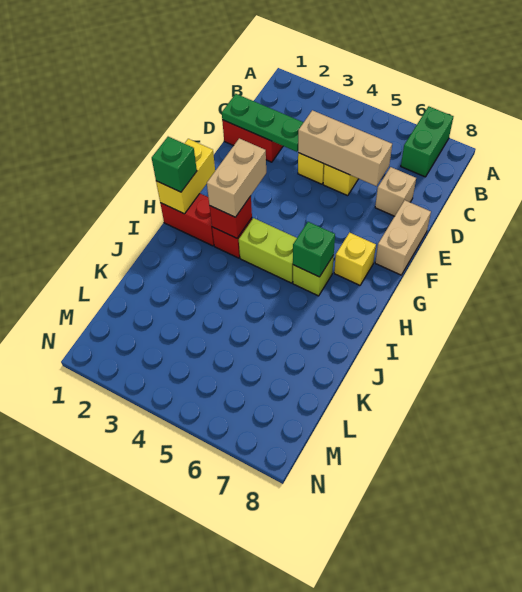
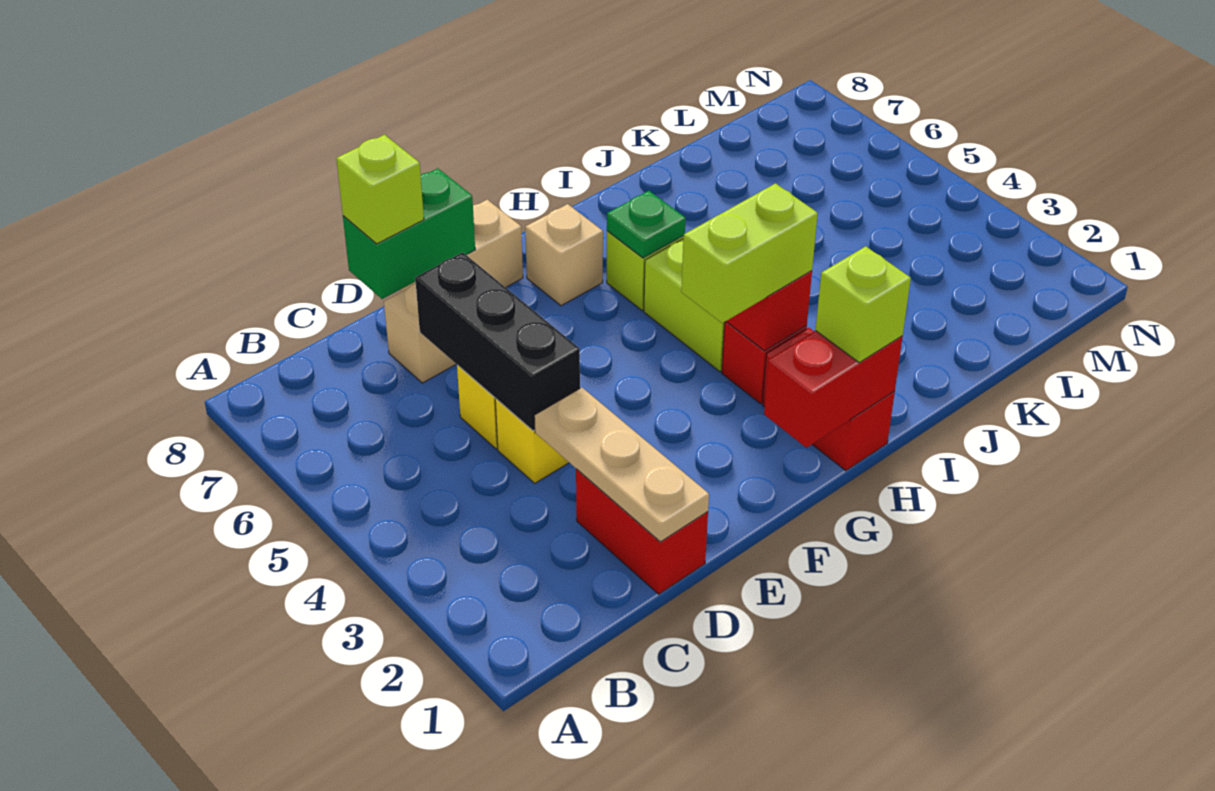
green brick A7:B7 level 1 -> green brick D8:E8 level 2
green plate D1:D3 level 2 -> tan plate D1:D3 level 2
tan brick D4:D6 level 2 -> black brick D4:D6 level 2
none -> lime brick D8 level 3
yellow brick G1:H1 level 2 -> red brick G1:H1 level 2
tan brick G3:H3 level 3 -> lime brick G3:H3 level 3
yellow brick G7 level 1 -> tan brick G7 level 1
green brick H1 level 3 -> lime brick H1 level 3
green brick H6 level 2 -> green plate H6 level 2

